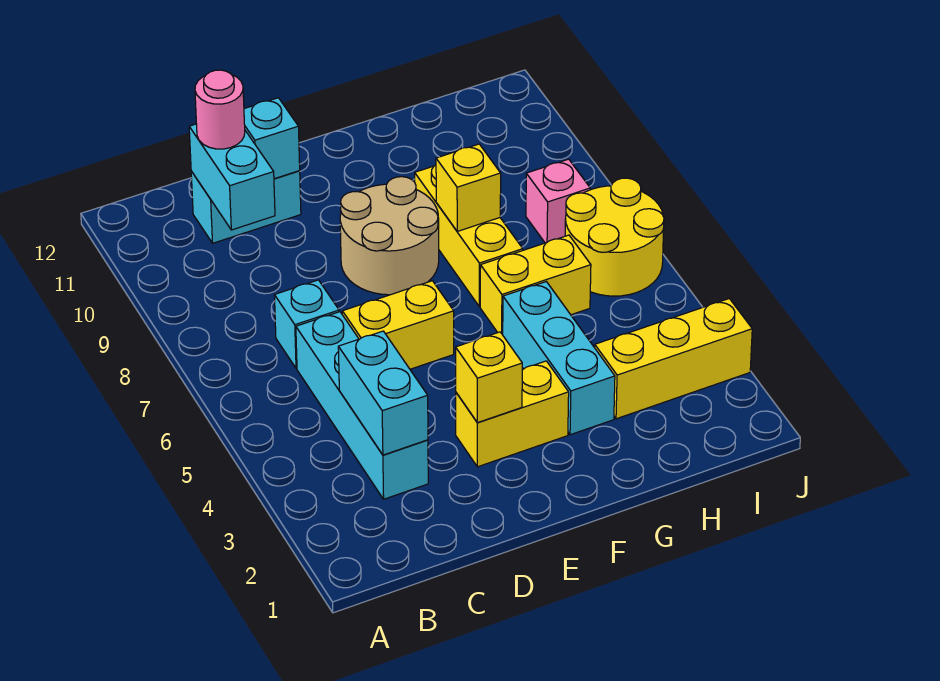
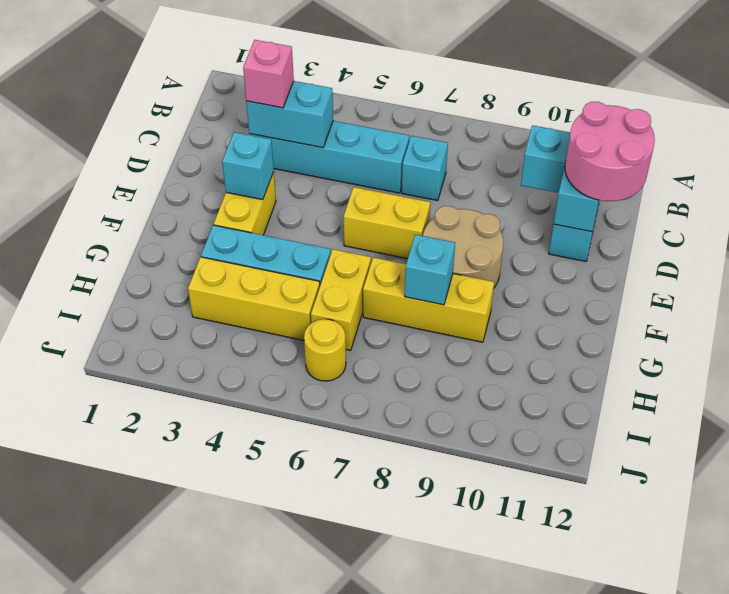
pink round brick C11 level 3 -> pink round brick C11:D12 level 3
yellow brick D6:E6 level 1 -> yellow brick E6:E7 level 1
yellow brick E3 level 2 -> cyan brick E3 level 2
yellow brick G8 level 2 -> cyan brick G8 level 2
yellow brick H3:J3 level 1 -> yellow brick H3:H5 level 1
yellow round brick I6:J7 level 1 -> yellow round brick I6 level 1
pink brick I8 level 1 -> pink brick C3 level 3

